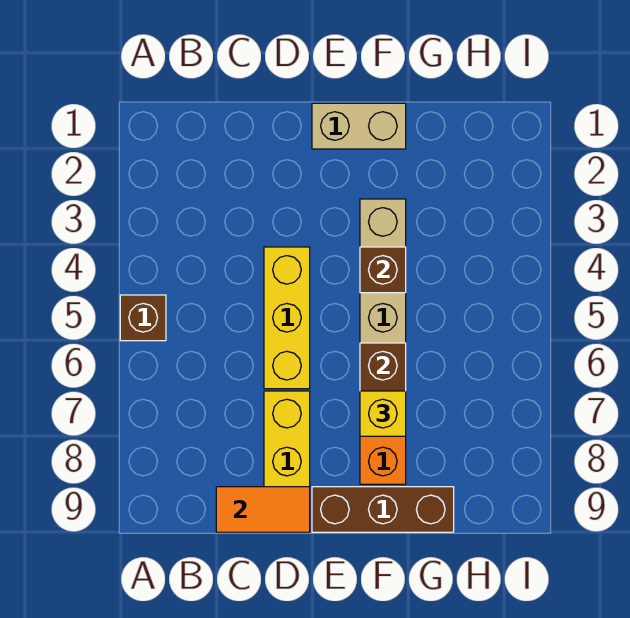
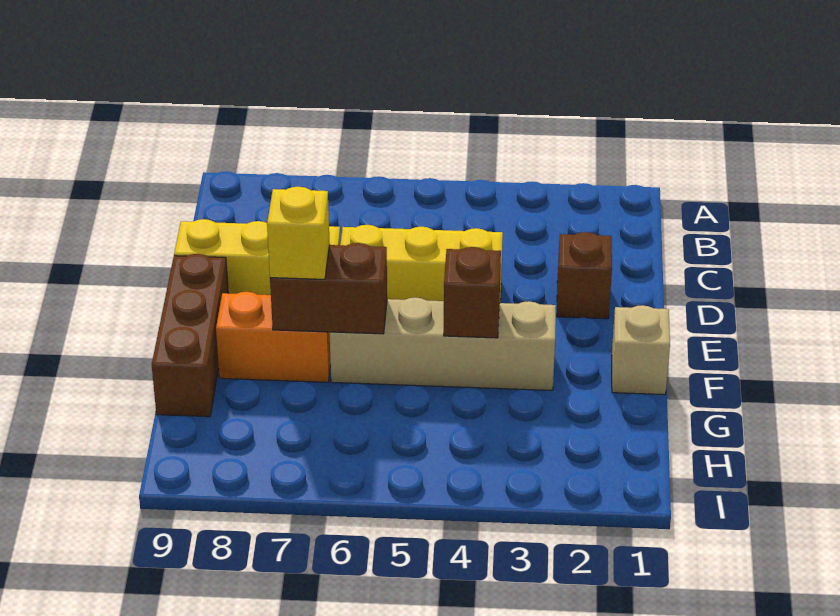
brown brick A5 level 1 -> brown brick D2 level 1
orange tile C9:D9 level 2 -> none
tan brick E1:F1 level 1 -> tan brick F1 level 1

